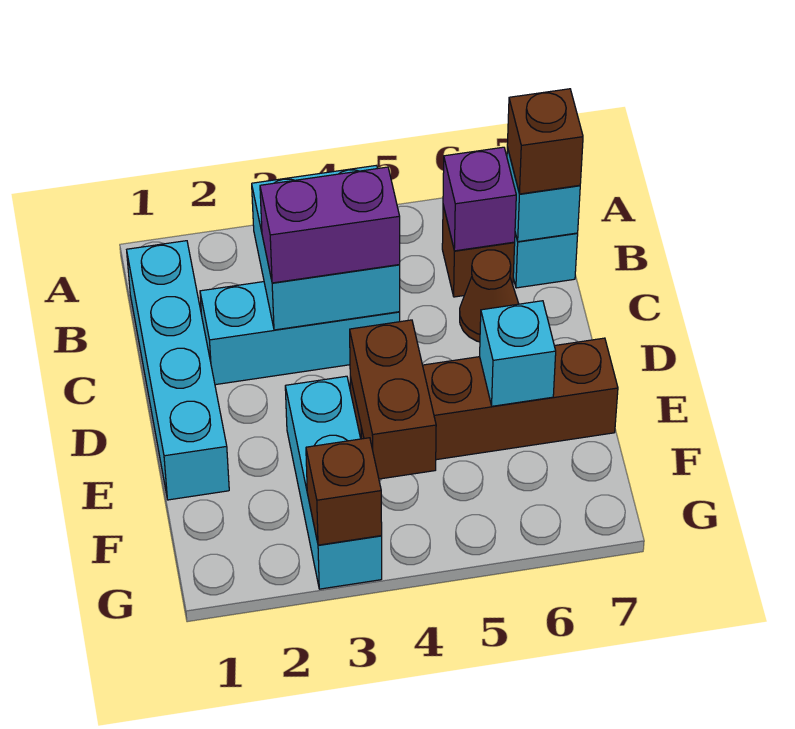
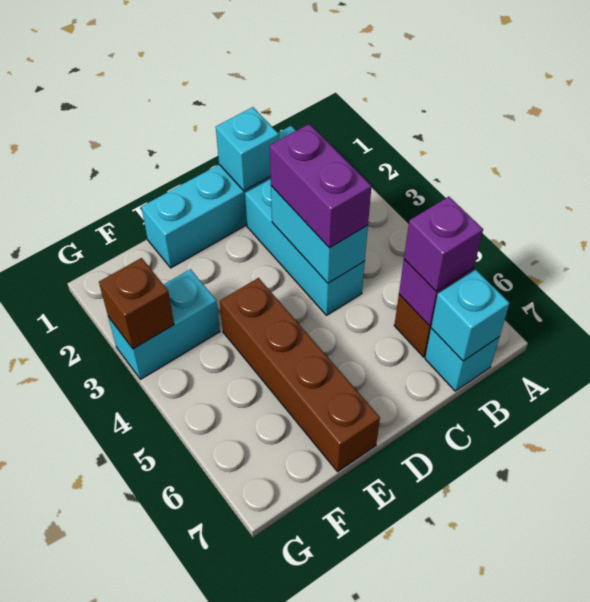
cyan brick B3:C4 level 2 -> cyan brick C3:C4 level 2
none -> purple brick B6 level 3
brown brick B7 level 3 -> none
brown cone C6 level 1 -> none
cyan brick E3:G3 level 1 -> cyan brick F3:G3 level 1
brown brick E4:F4 level 2 -> none
cyan brick E6 level 2 -> cyan brick C1 level 2

